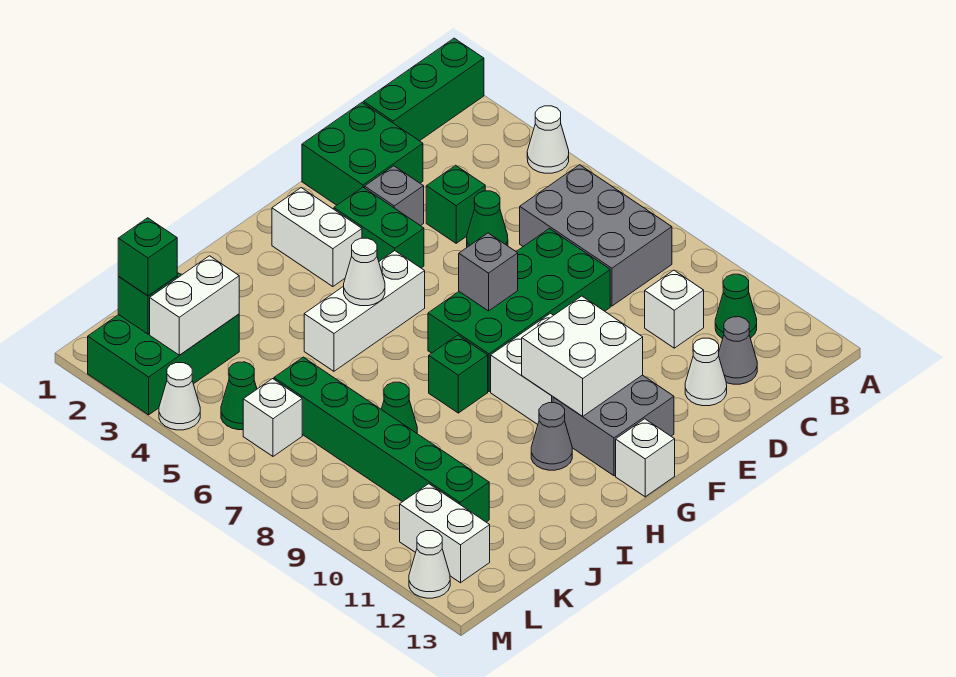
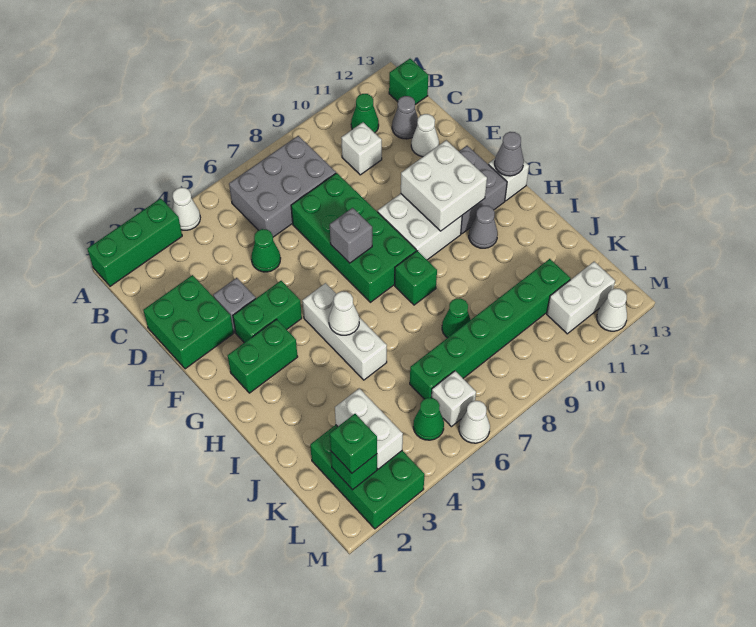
green brick A1:C1 level 1 -> green brick A1:A3 level 1
green brick D4 level 1 -> green brick B13 level 1
white brick G2:G3 level 1 -> green brick G2:G3 level 1
none -> grey cone G13 level 2
white cone M4 level 1 -> white cone M6 level 1

